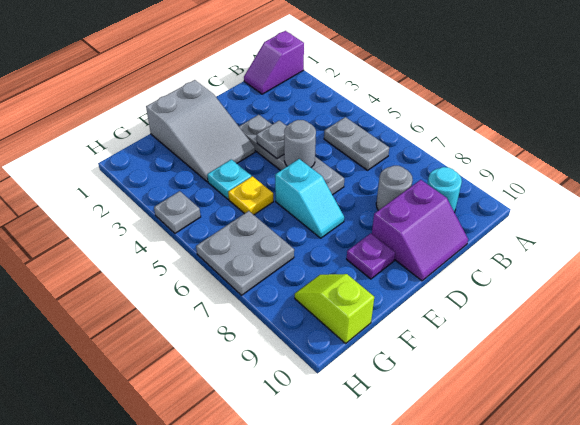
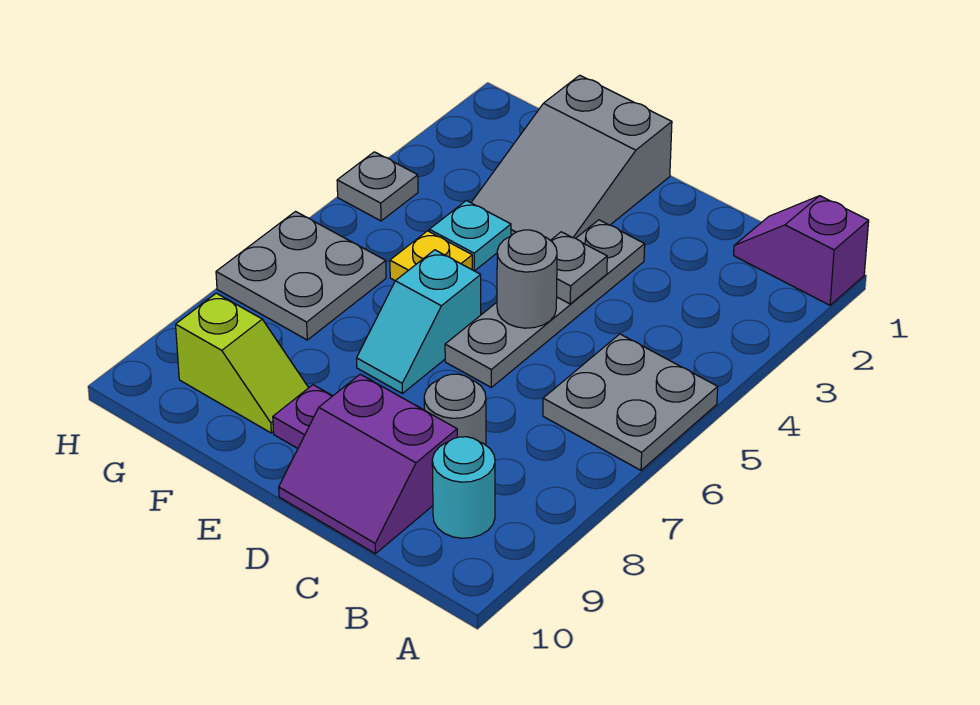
grey plate B5:B6 level 1 -> grey plate A5:B6 level 1
lime slope G9:G10 level 1 top 10 -> lime slope F9:G9 level 1 top G

